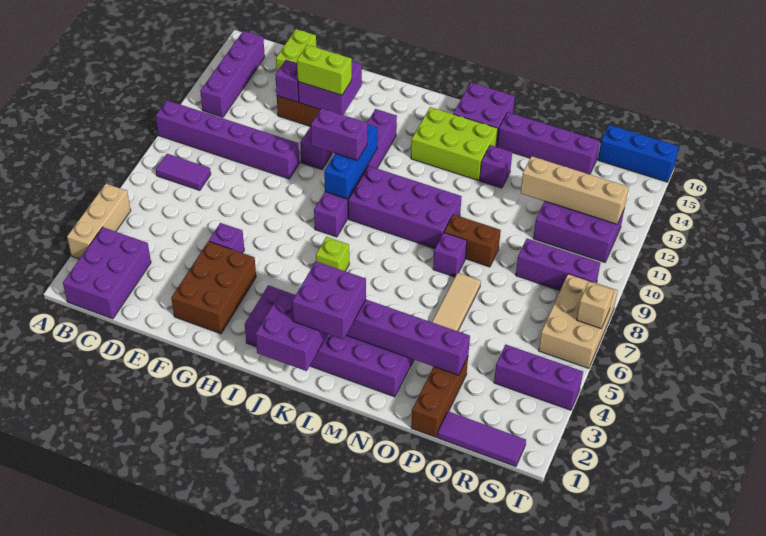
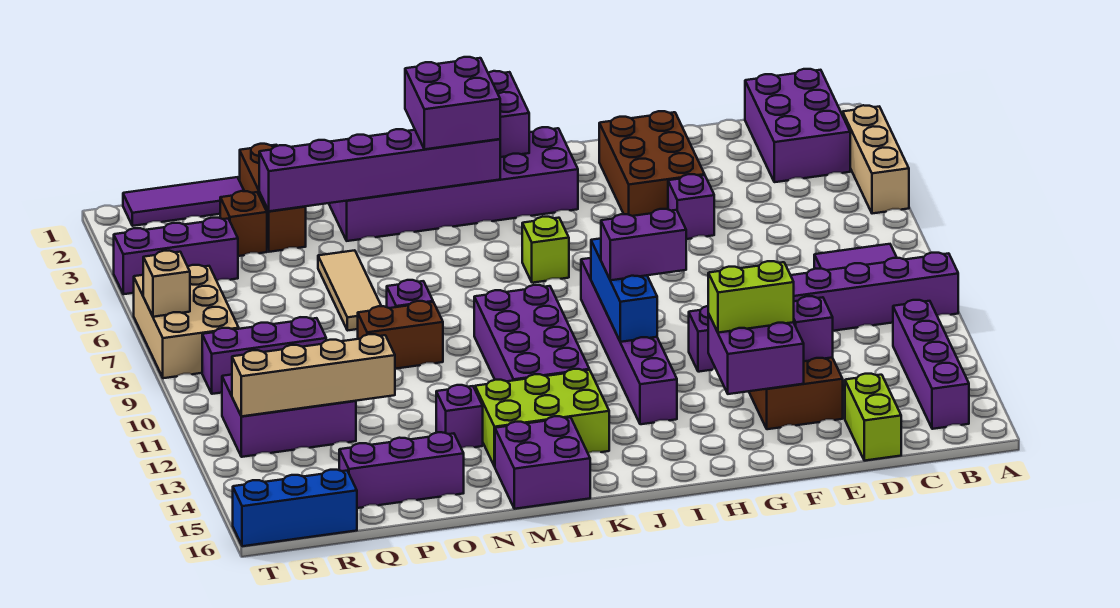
purple brick J9:M10 level 1 -> purple brick K9:L12 level 1
purple brick N15:Q15 level 1 -> purple brick O15:Q15 level 1
none -> brown brick Q3 level 1

